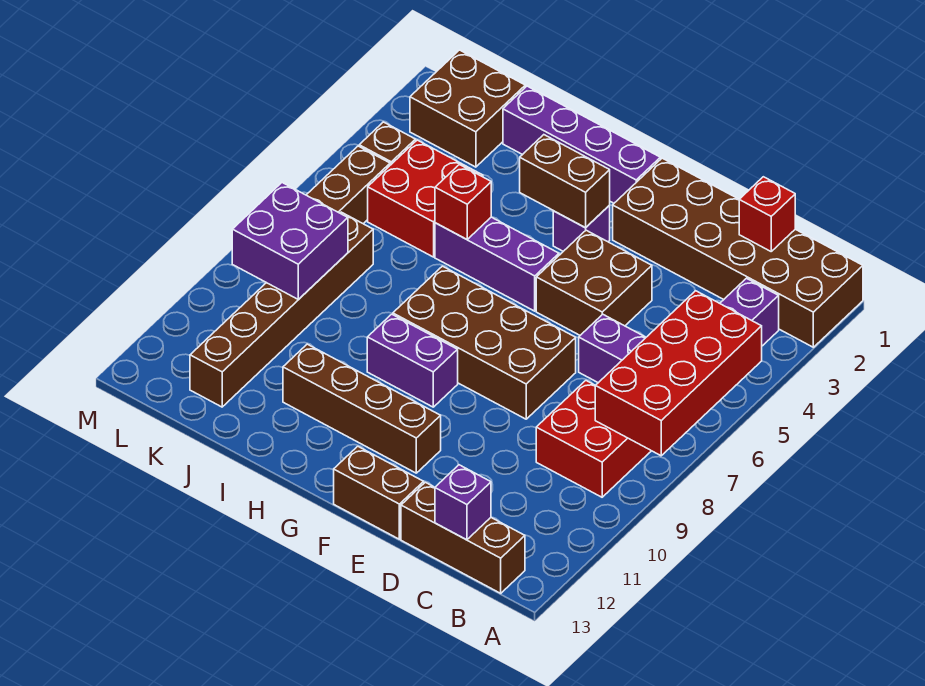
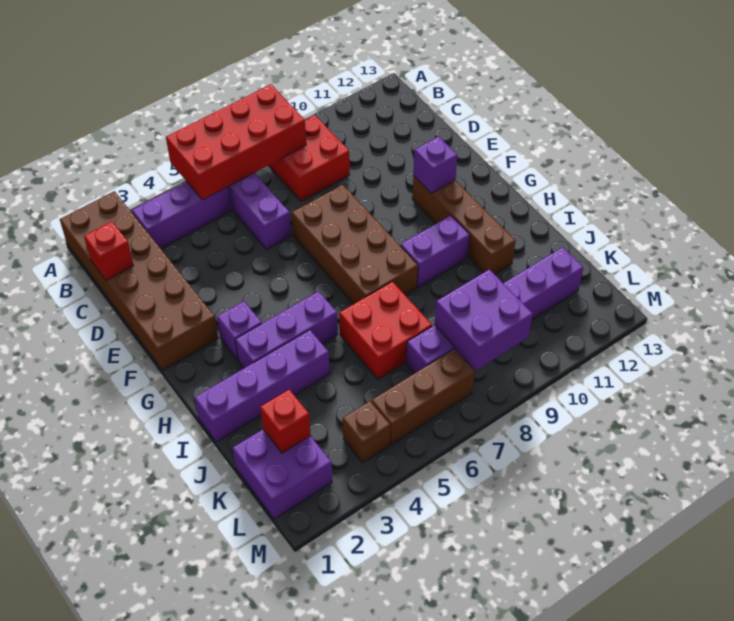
brown brick B13:D13 level 1 -> none
purple brick C13 level 2 -> purple brick F11 level 2
brown brick E4:F5 level 1 -> none
brown brick E13:F13 level 1 -> none
purple brick G1:J1 level 1 -> purple brick I1:I4 level 1
brown brick G3:H3 level 2 -> none
purple brick G5:I5 level 1 -> purple brick H3:H5 level 1
purple brick G9:H9 level 1 -> purple brick H9:H10 level 1
red brick I5 level 2 -> red brick K2 level 2
red brick J4:K5 level 1 -> red brick I6:J7 level 1
brown brick K1:L2 level 1 -> purple brick K1:L2 level 1
brown brick K7:K12 level 1 -> purple brick K7:K12 level 1

